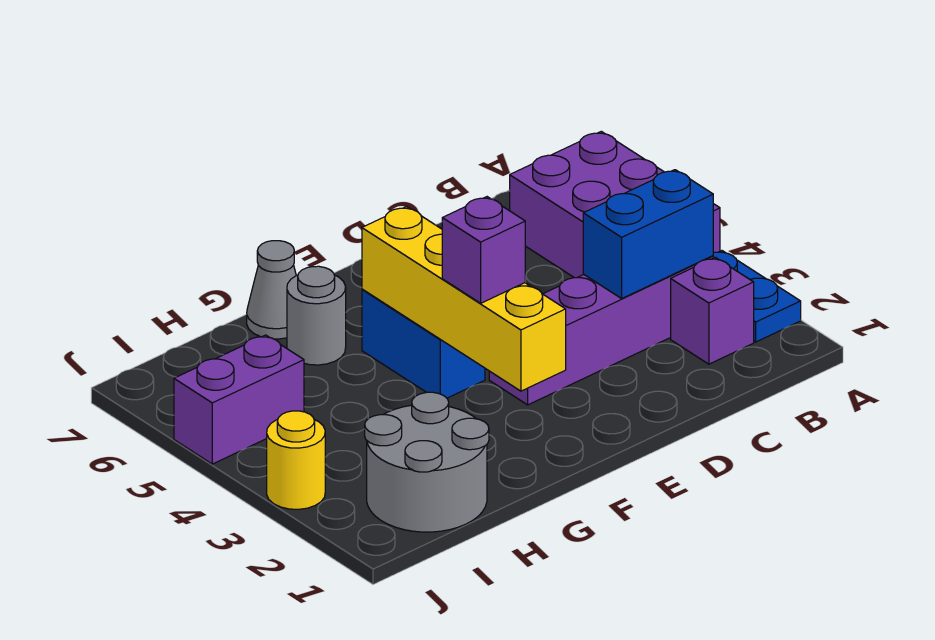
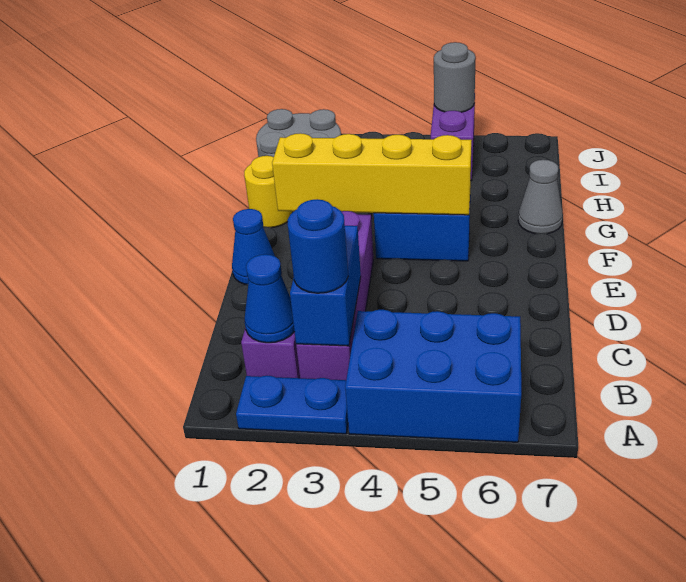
purple brick A4:B6 level 1 -> blue brick A4:B6 level 1
none -> blue cone B2 level 2
none -> blue round brick B3 level 3
none -> blue cone E1 level 1
purple brick F3 level 3 -> none
grey round brick G6 level 1 -> grey round brick J5 level 2
yellow round brick J3 level 1 -> yellow round brick G1 level 1

